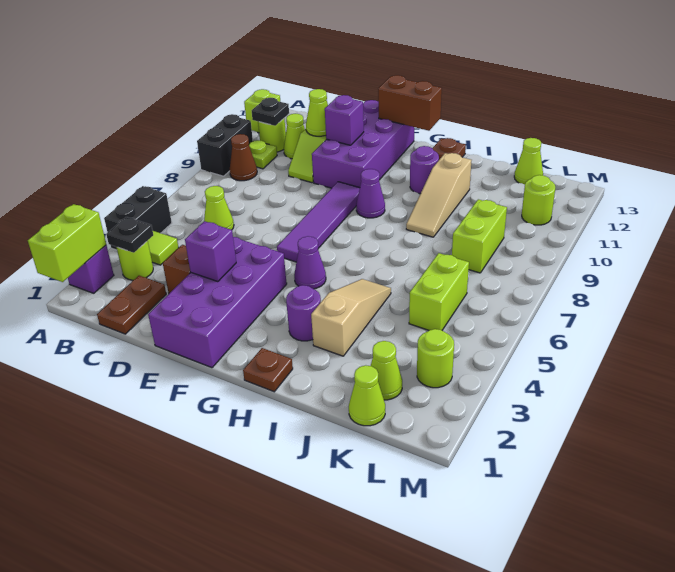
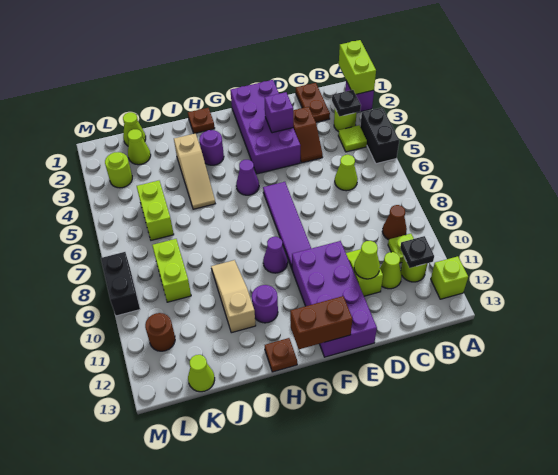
black brick A9:A10 level 1 -> black brick M8:M9 level 1
purple brick E11 level 2 -> none
lime round brick L11 level 1 -> brown round brick L11 level 1

